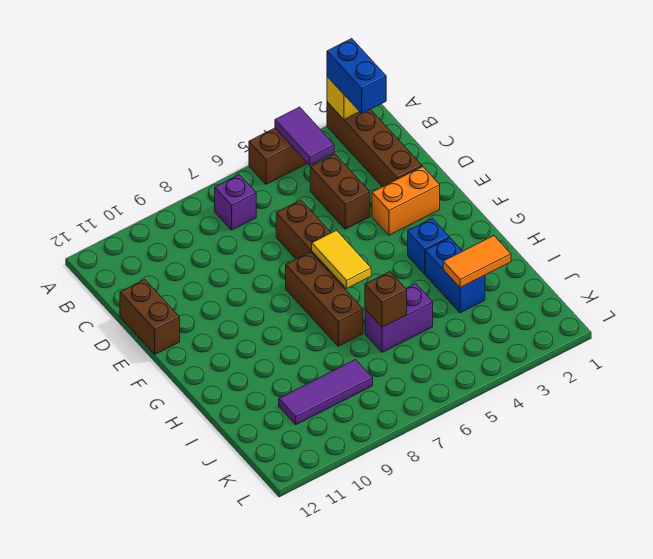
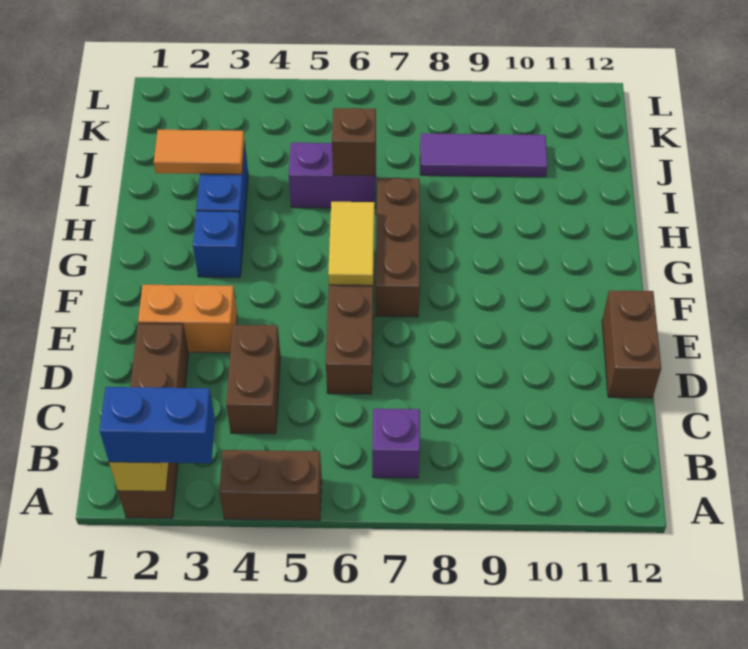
blue brick A2:B2 level 3 -> blue brick A2:A3 level 3
purple tile A4:B4 level 2 -> none

